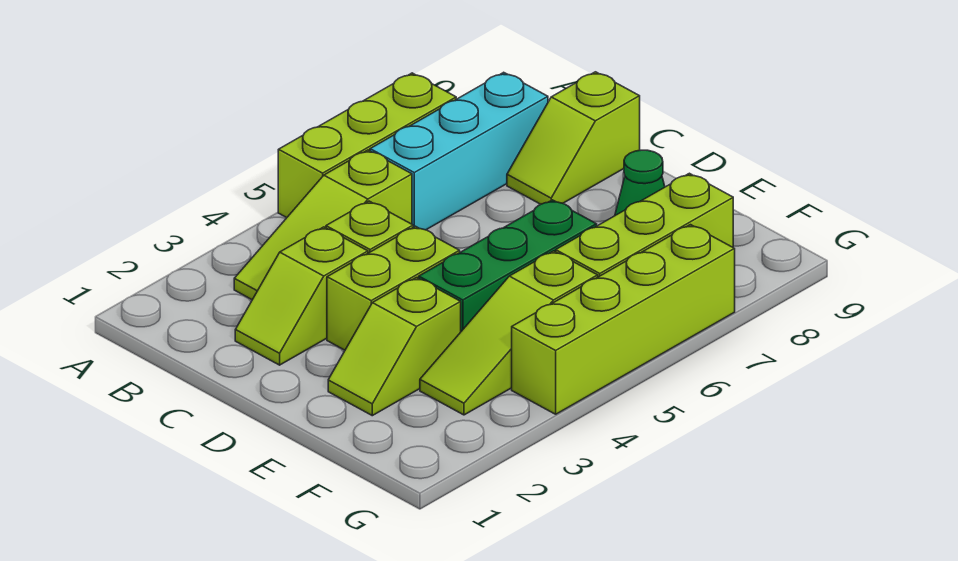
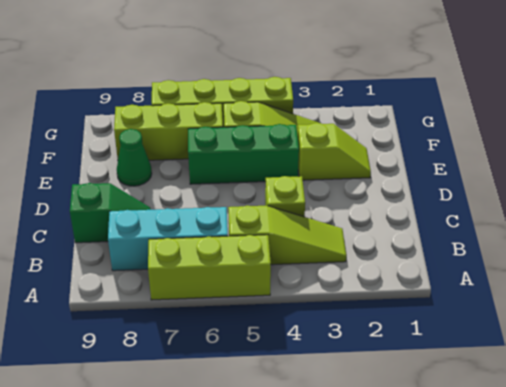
lime slope C2:C3 level 1 top 3 -> none
lime slope C8:C9 level 1 top 9 -> green slope C8:C9 level 1 top 9
lime brick D3:D4 level 1 -> none

